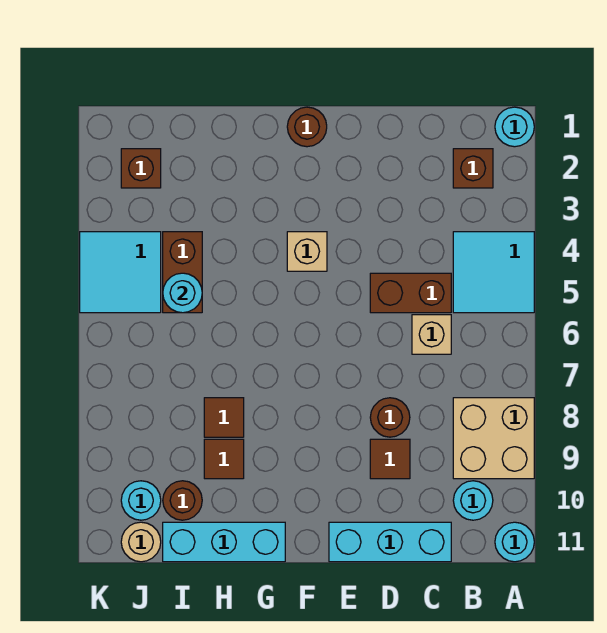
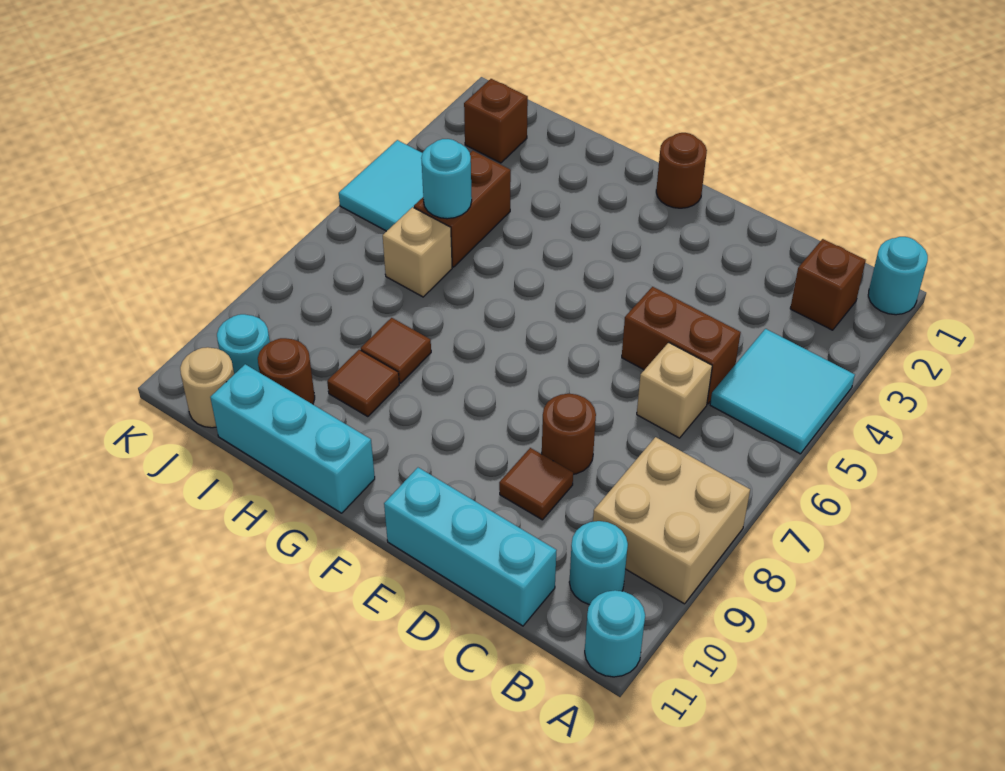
tan brick F4 level 1 -> tan brick I6 level 1

